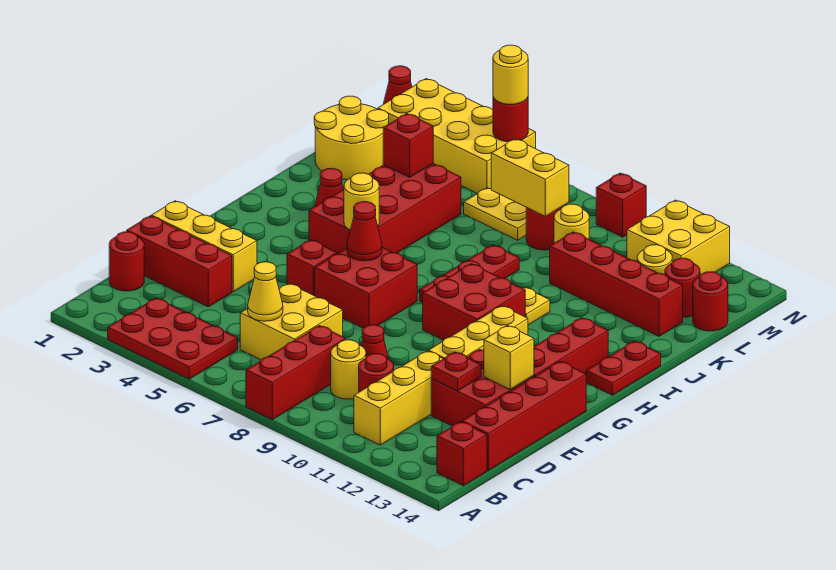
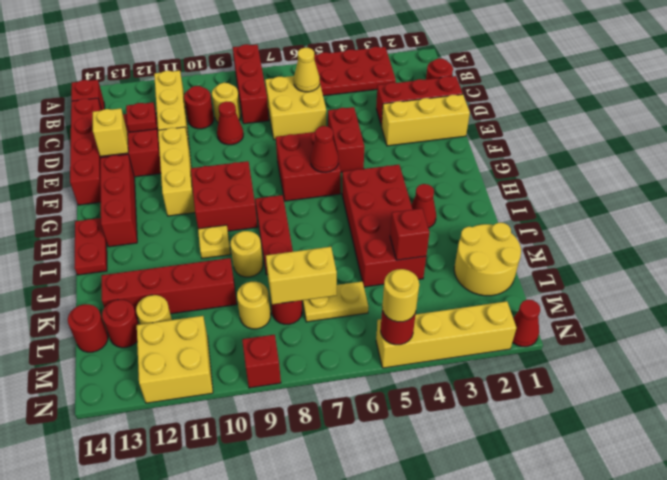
red brick F5 level 1 -> red brick E5:F5 level 1
yellow round brick H5 level 2 -> yellow round brick J9 level 1
yellow brick M2:N5 level 1 -> yellow brick N2:N5 level 1

